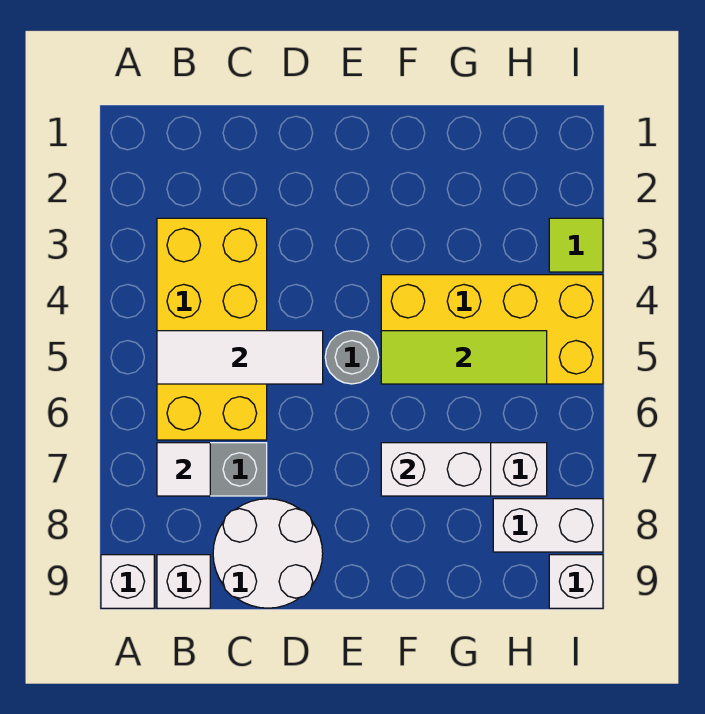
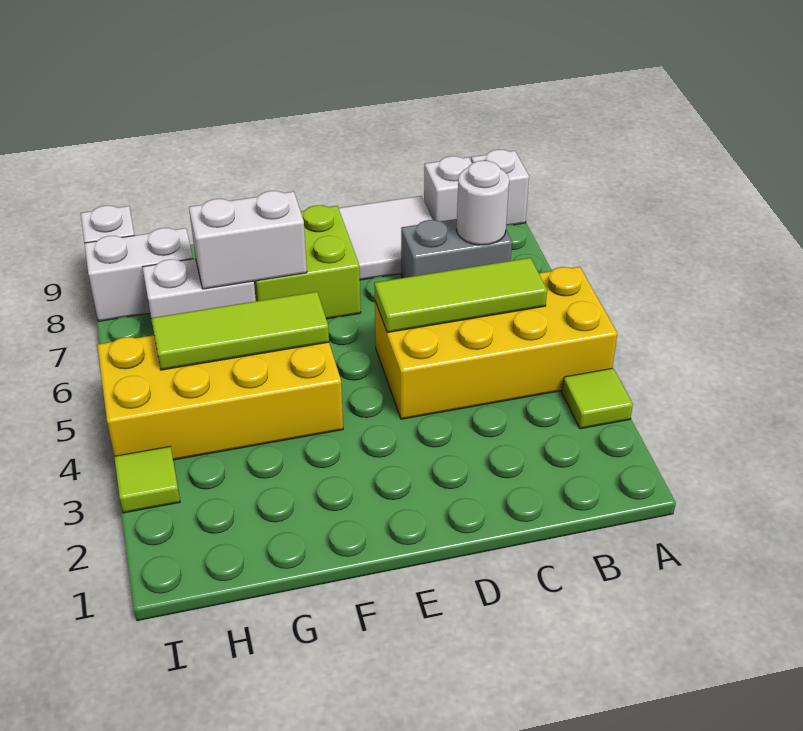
none -> lime tile A3 level 1
yellow brick B3:C6 level 1 -> yellow brick A4:D5 level 1
white tile B5:D5 level 2 -> lime tile B5:D5 level 2
white tile B7 level 2 -> white round brick B7 level 2
white round brick C8:D9 level 1 -> white tile C8:D9 level 1
grey round brick E5 level 1 -> none
none -> lime brick E7:F8 level 1

